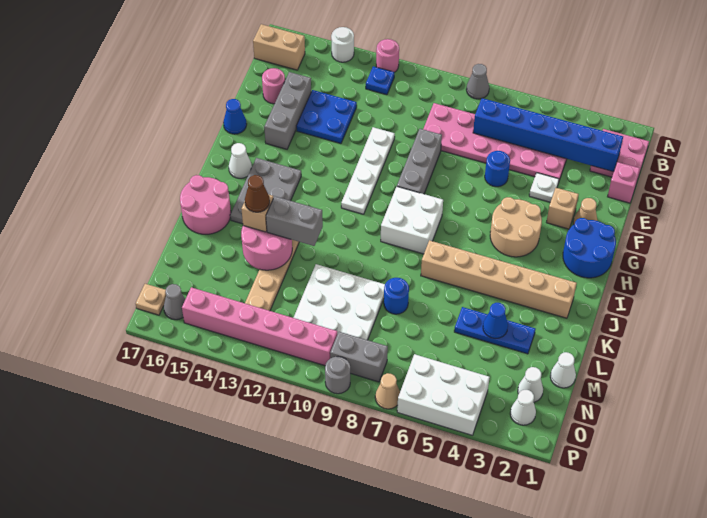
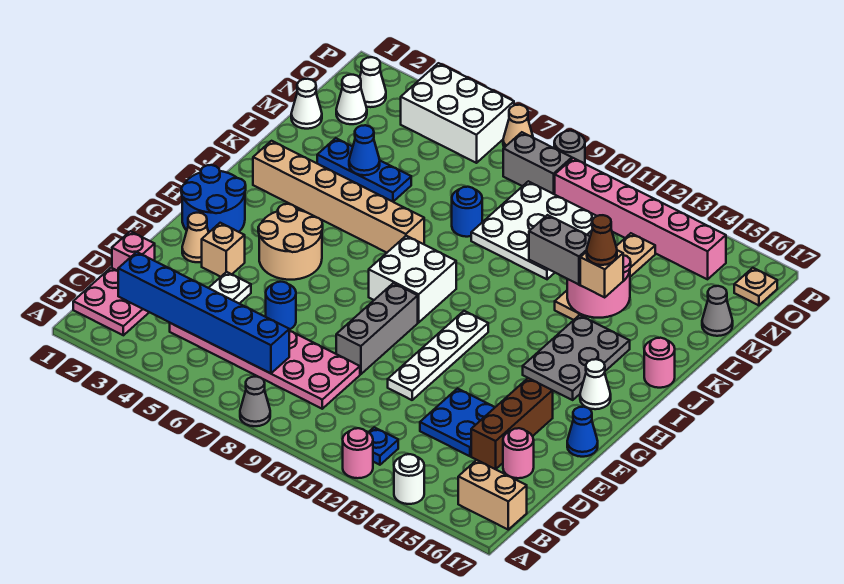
grey brick D15:F15 level 1 -> brown brick D15:F15 level 1
pink round brick J16:K17 level 1 -> pink round brick J17 level 1
grey cone O16 level 1 -> grey cone M17 level 1

